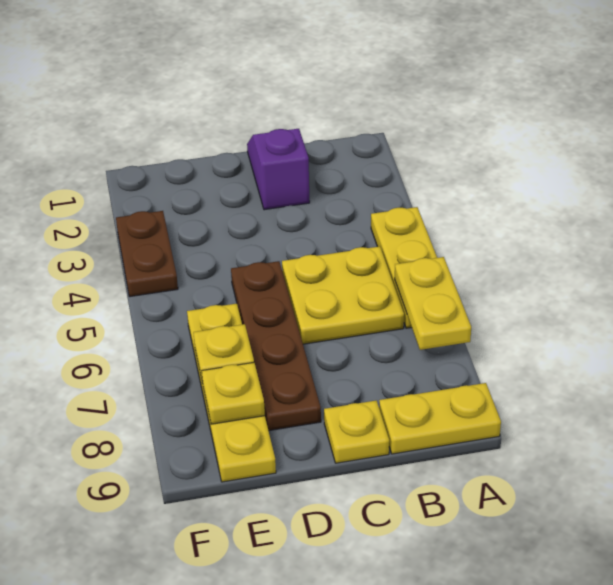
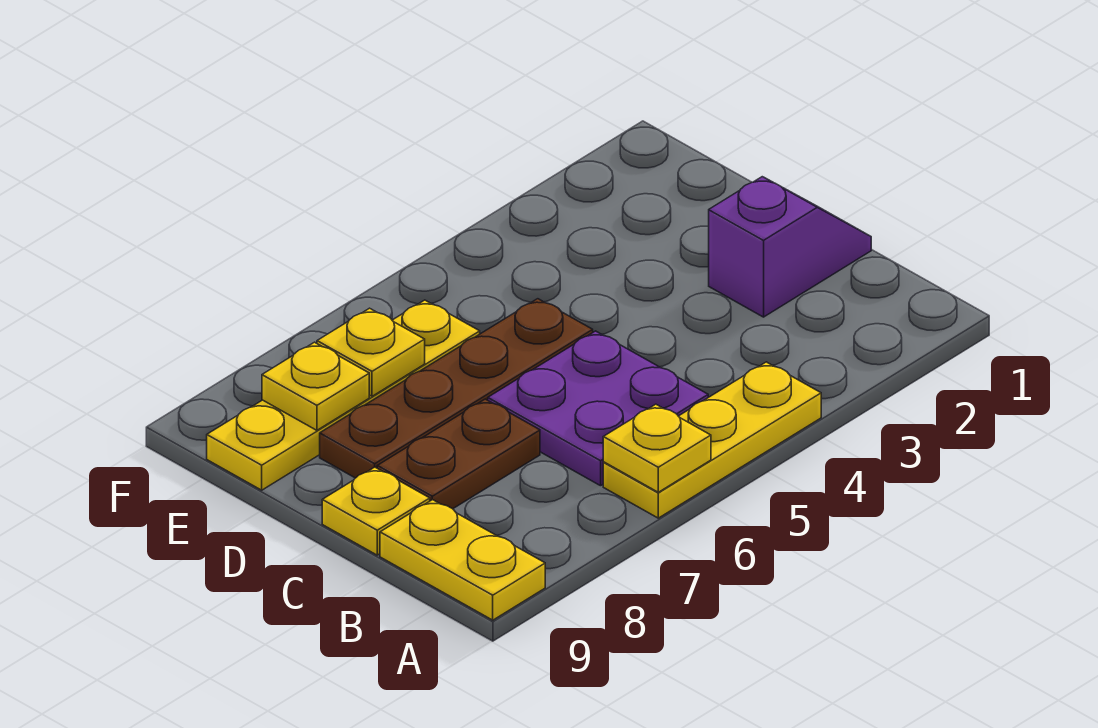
yellow plate A6:A7 level 2 -> yellow plate A6 level 2
yellow plate B5:C6 level 1 -> purple plate B5:C6 level 1
brown plate F3:F4 level 1 -> brown plate C7:C8 level 1

